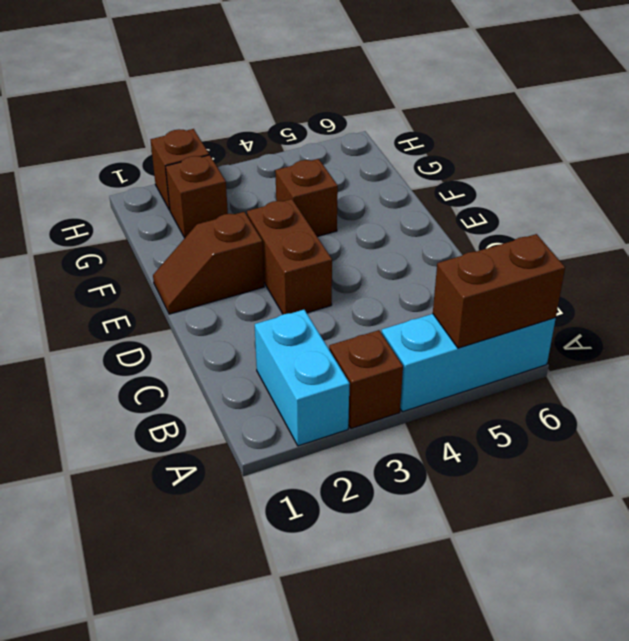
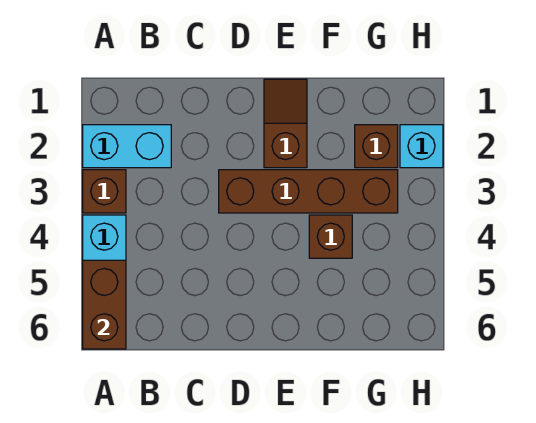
brown brick D3:E3 level 1 -> brown brick D3:G3 level 1
brown brick H2 level 1 -> cyan brick H2 level 1

